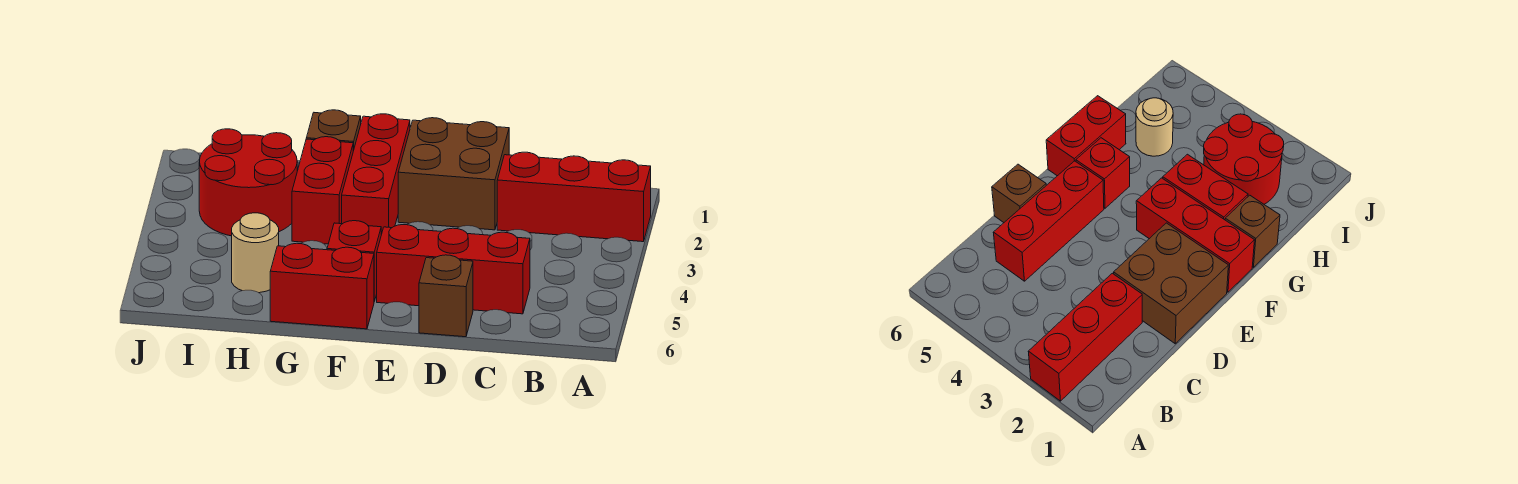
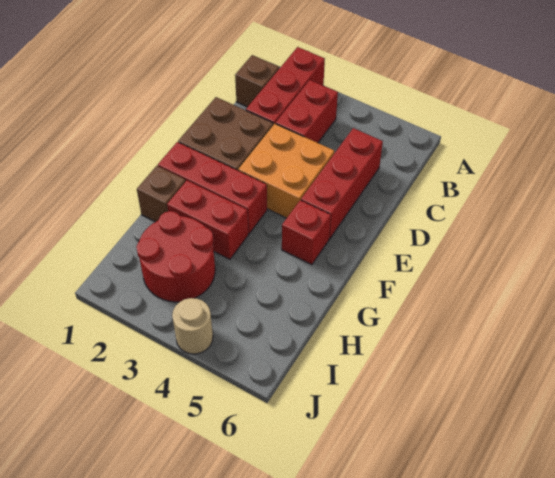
none -> orange brick D3:E4 level 1
brown brick D6 level 1 -> brown brick B1 level 1
red brick F6:G6 level 1 -> red brick B3:C3 level 1
tan round brick H5 level 1 -> tan round brick J4 level 1

